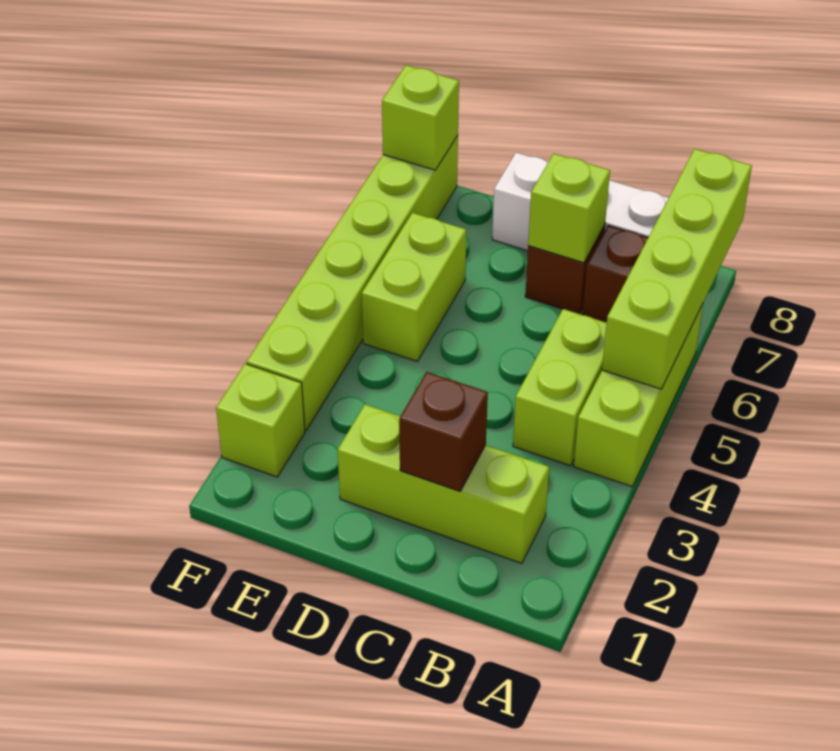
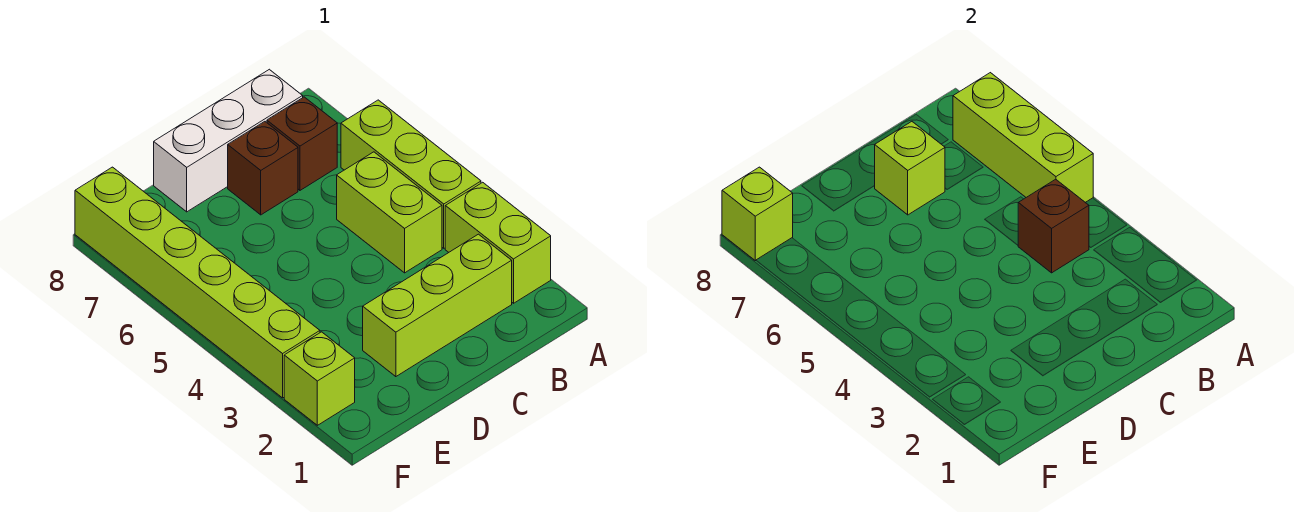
lime brick A5:A8 level 2 -> lime brick A5:A7 level 2
brown brick C2 level 2 -> brown brick B4 level 2
lime brick E5:E6 level 1 -> lime brick A2:A3 level 1

